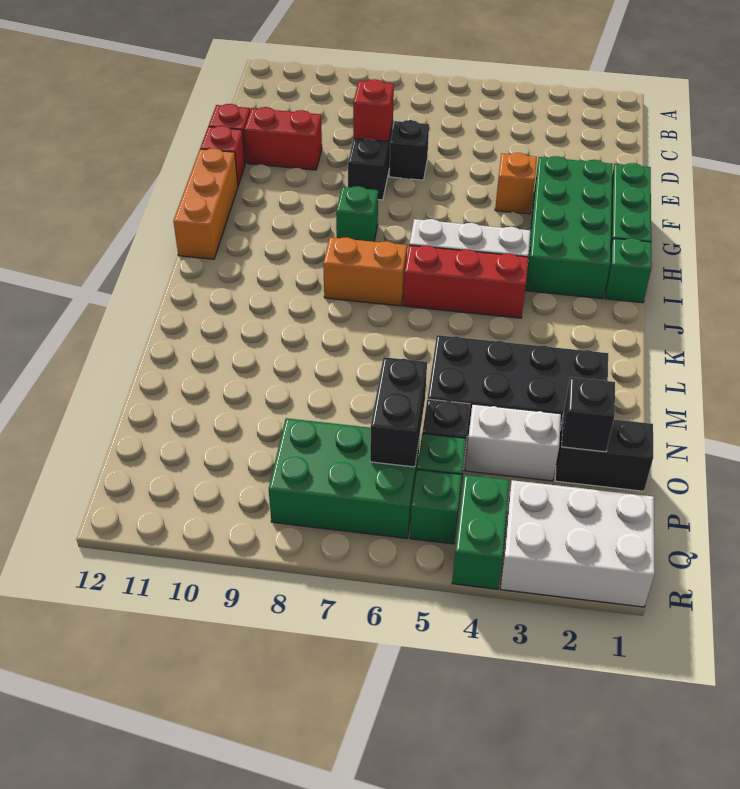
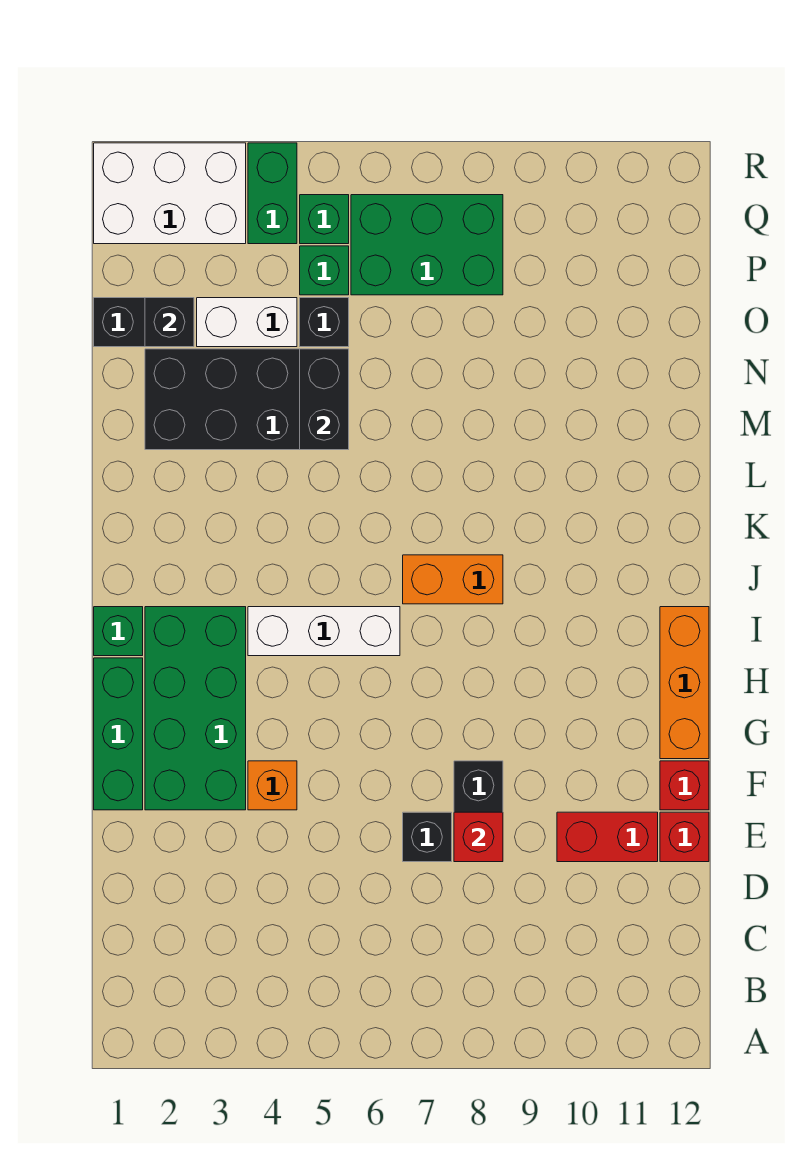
green brick H8 level 1 -> none
red brick J4:J6 level 1 -> none
black brick O6:P6 level 2 -> black brick M5:N5 level 2

